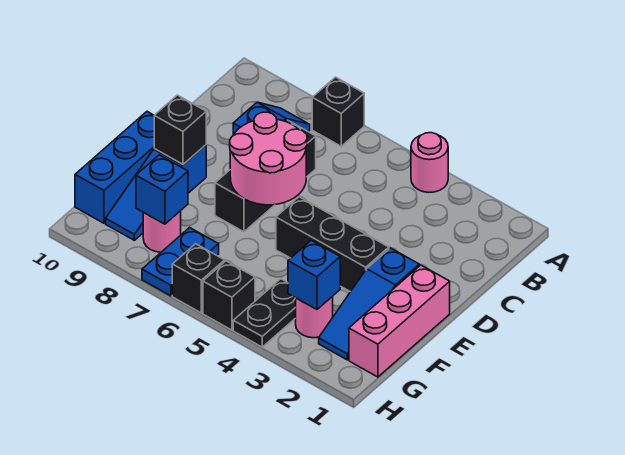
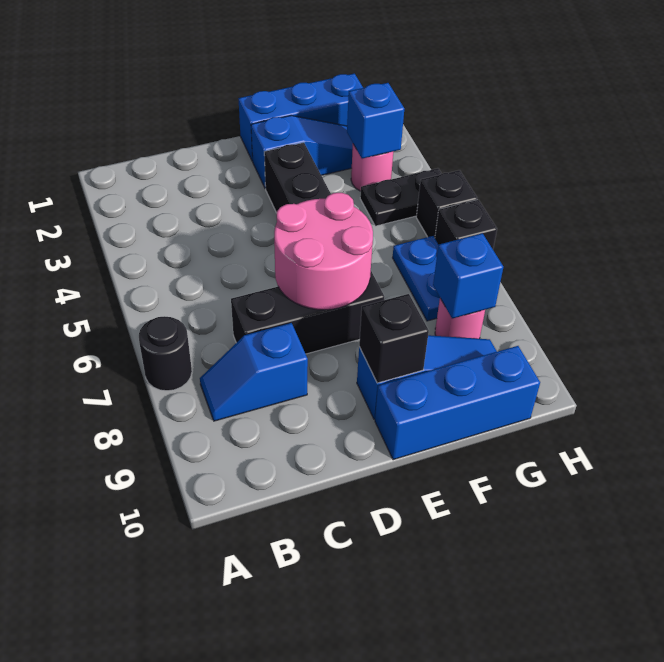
pink round brick A4 level 1 -> none
black brick A7 level 1 -> black round brick A7 level 1
pink brick E1:G1 level 1 -> blue brick E1:G1 level 1
blue plate G7:H7 level 1 -> blue plate G6:G7 level 1

